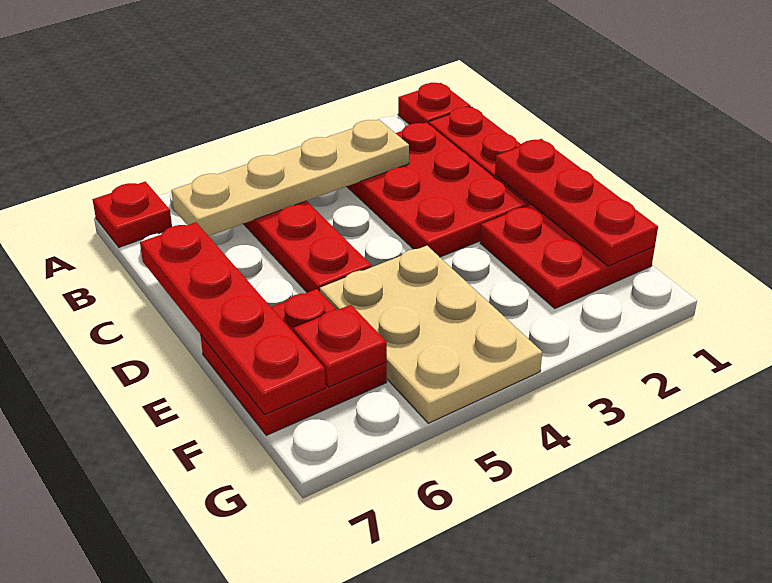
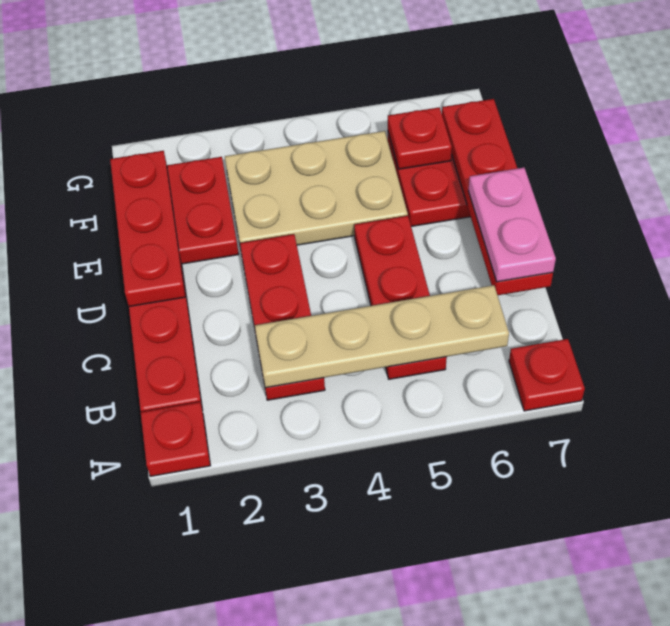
red plate B2:D3 level 1 -> red plate B3:D3 level 1
none -> pink plate C7:D7 level 3
tan plate E4:G5 level 1 -> tan plate E3:F5 level 1

